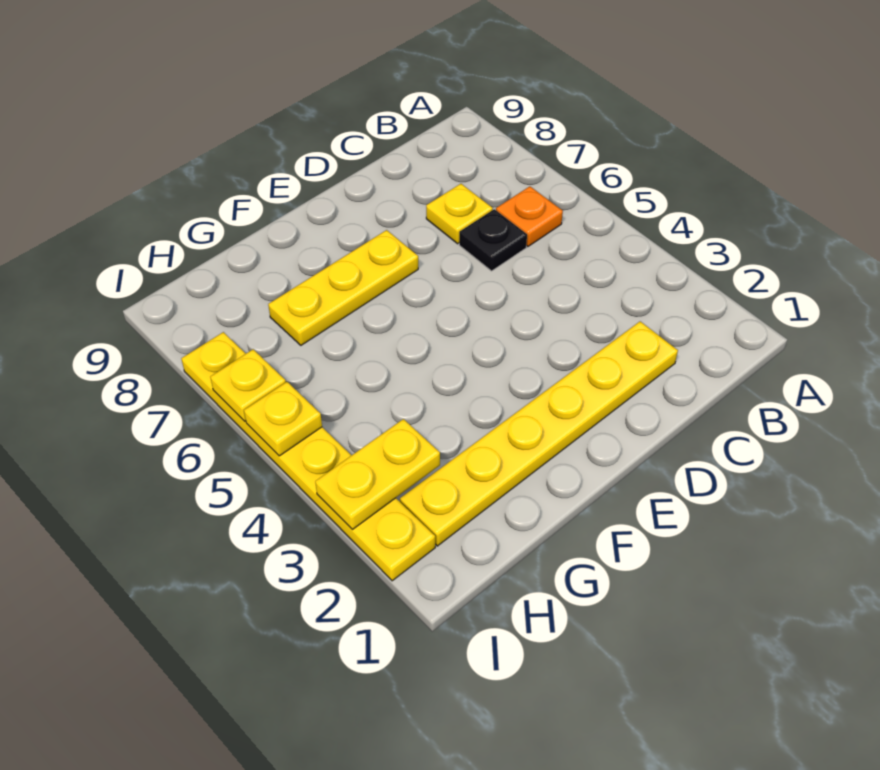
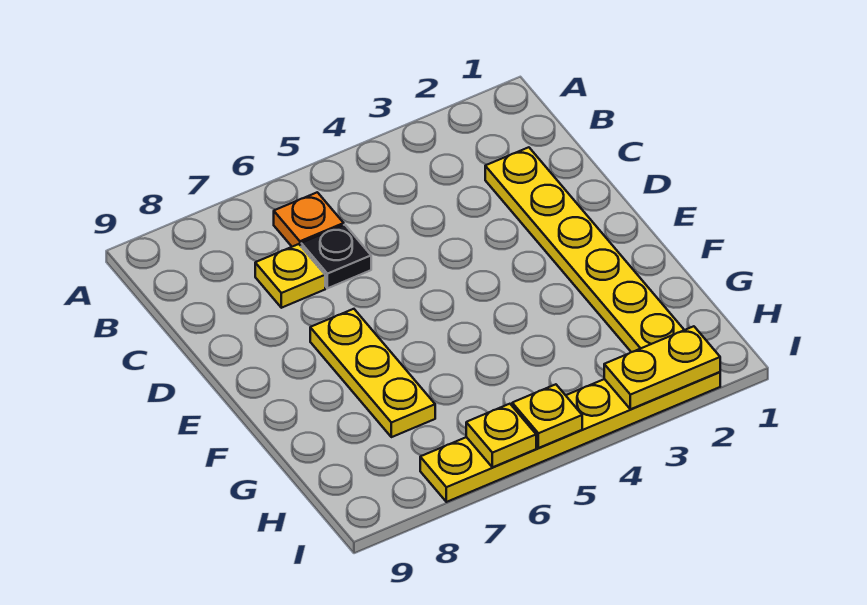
yellow plate H3:I3 level 2 -> yellow plate I2:I3 level 2

